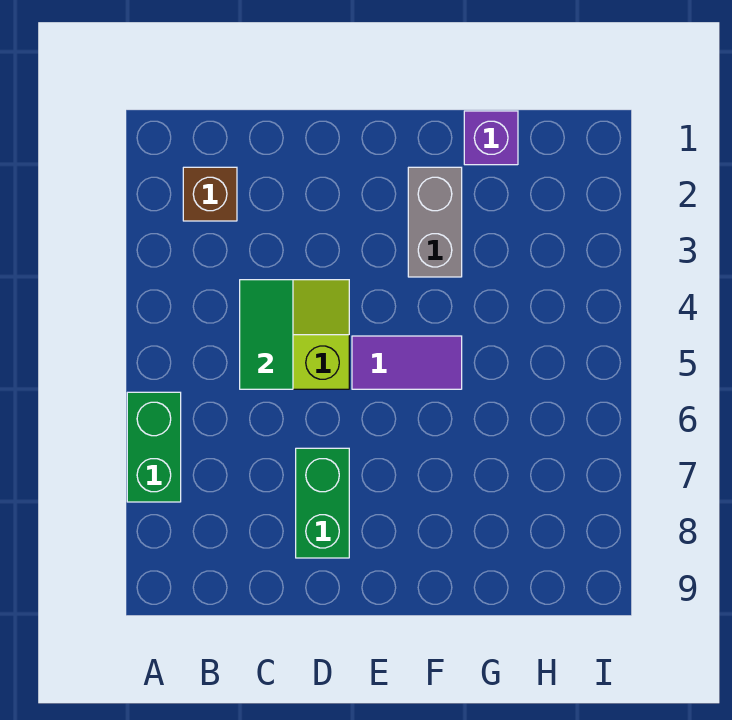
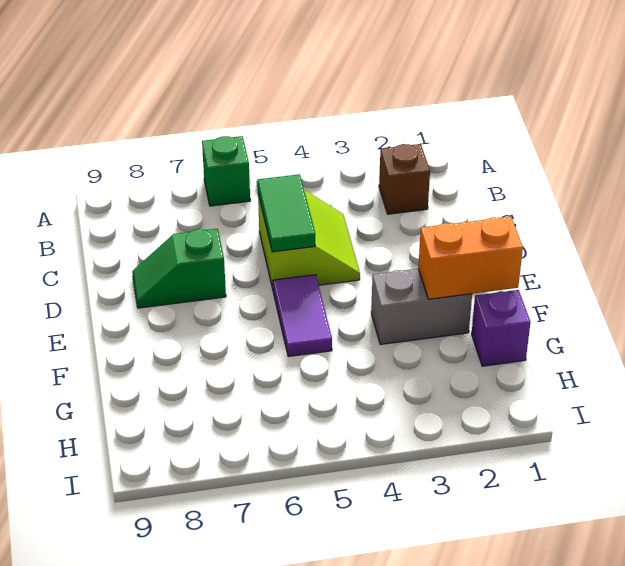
green brick A6:A7 level 1 -> green brick A6 level 1
green tile C4:C5 level 2 -> green tile C5:D5 level 2
green brick D7:D8 level 1 -> green slope D7:D8 level 1 top 7
none -> orange brick F1:F2 level 2

